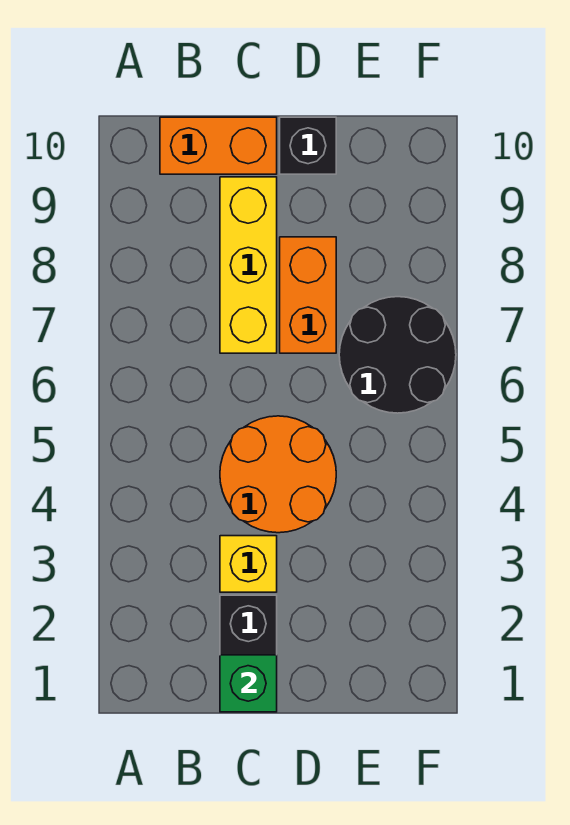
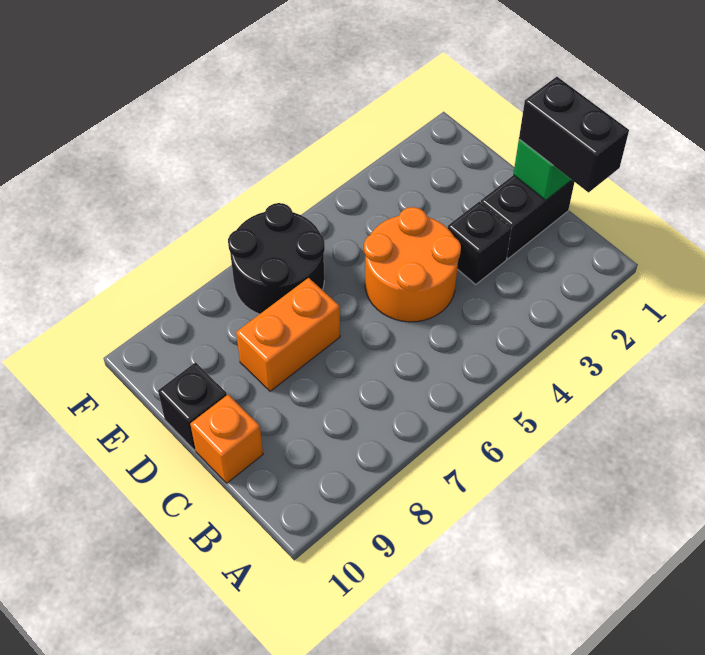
none -> black brick B1:C1 level 3
orange brick B10:C10 level 1 -> orange brick C10 level 1
yellow brick C3 level 1 -> black brick C3 level 1
yellow brick C7:C9 level 1 -> none

